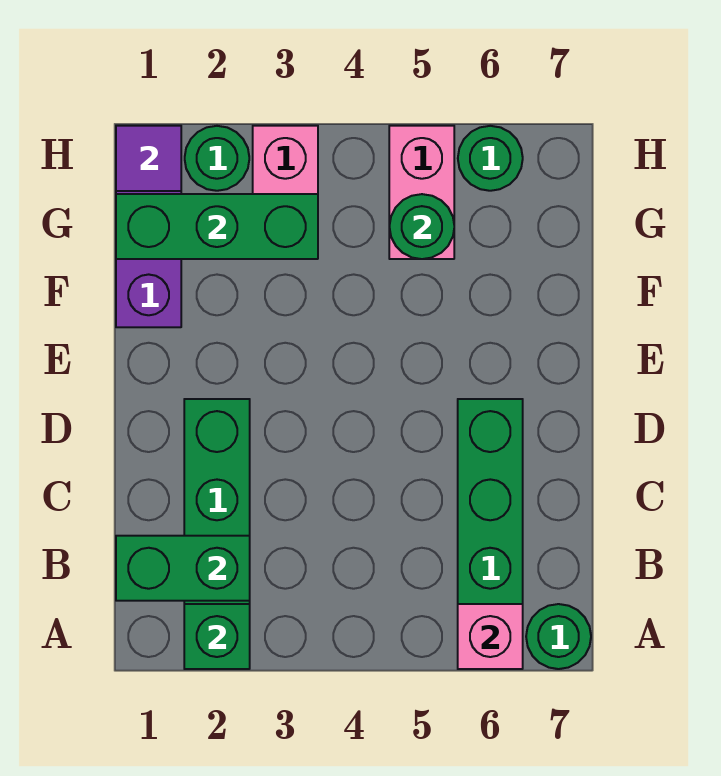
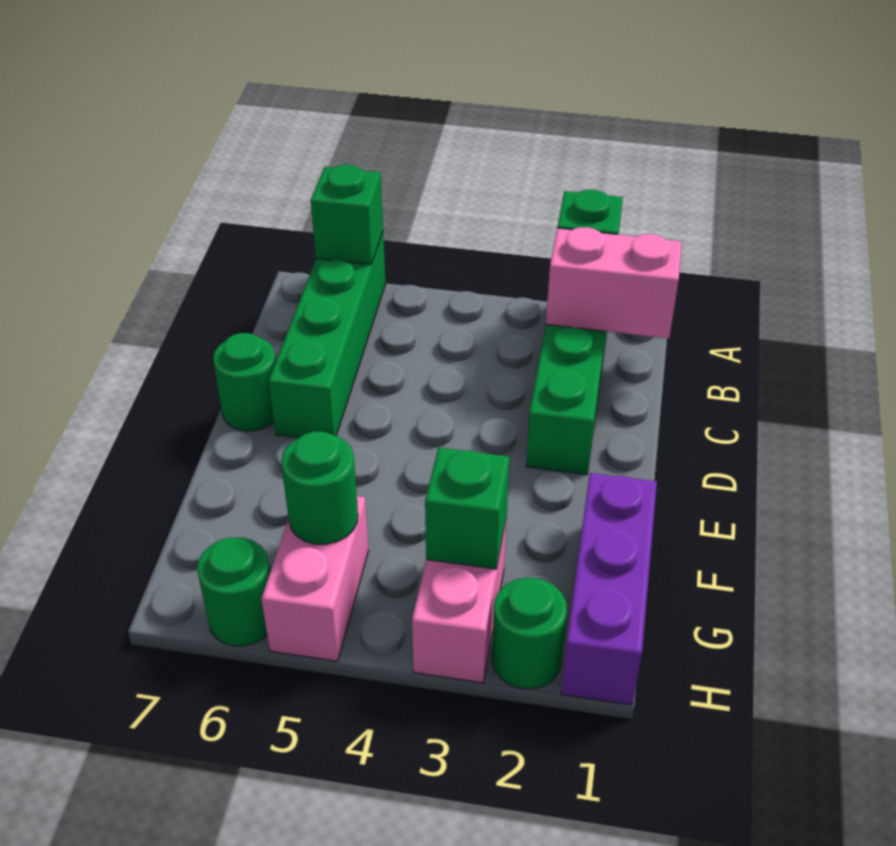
pink brick A6 level 2 -> green brick A6 level 2
green round brick A7 level 1 -> green round brick D7 level 1
green brick B1:B2 level 2 -> pink brick B1:B2 level 2
green brick G1:G3 level 2 -> green brick G3 level 2
purple tile H1 level 2 -> none

